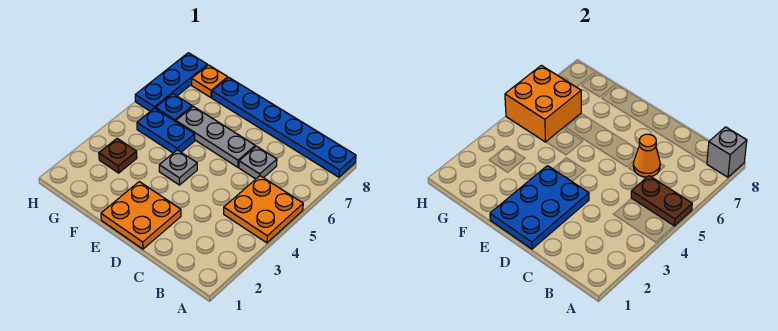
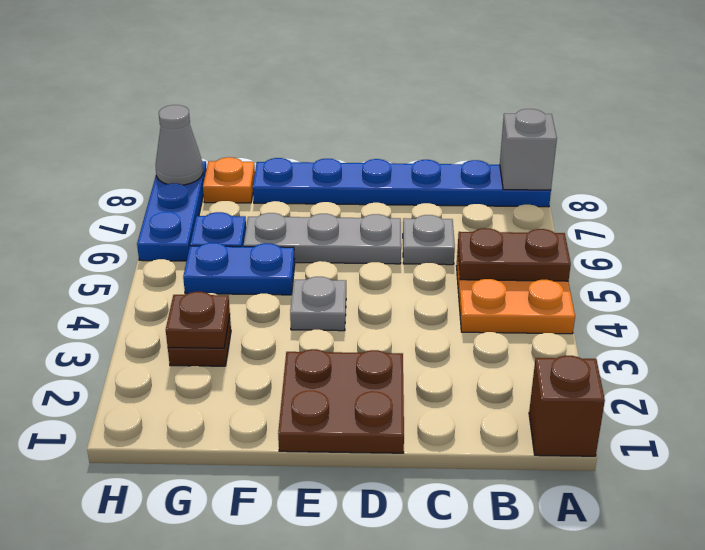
none -> brown brick A1 level 1
orange cone C6 level 2 -> none
orange plate D1:E2 level 1 -> brown plate D1:E2 level 1
blue plate D1:E3 level 2 -> none
none -> brown plate G3 level 2
orange brick G5:H6 level 2 -> none
none -> grey cone H8 level 2

